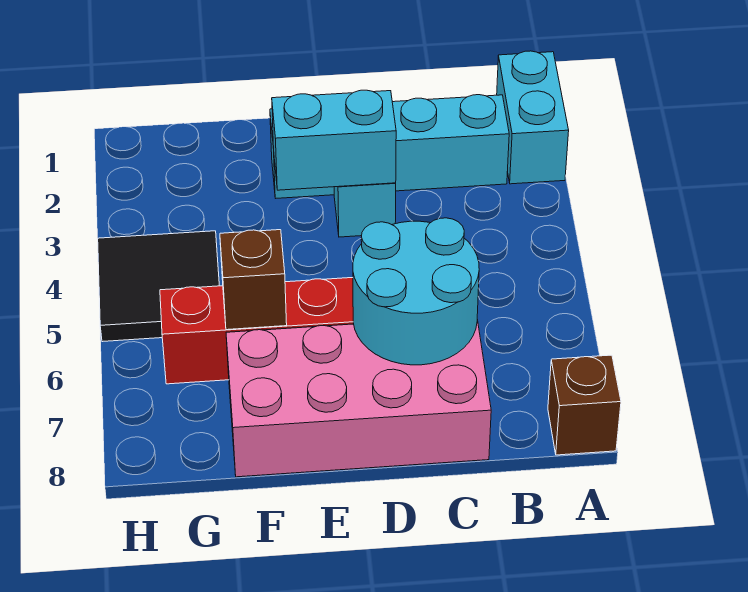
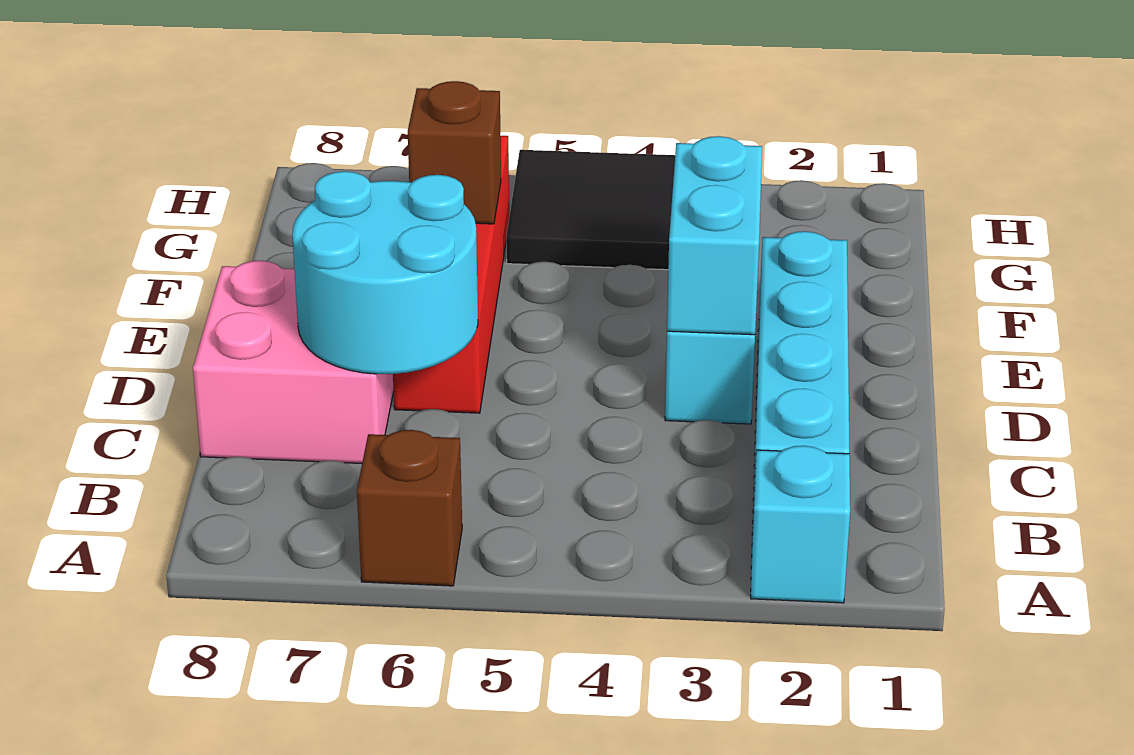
cyan brick A1:A2 level 1 -> cyan brick A2 level 1
brown brick A8 level 1 -> brown brick A6 level 1
pink brick C7:F8 level 1 -> pink brick C7:D8 level 1

